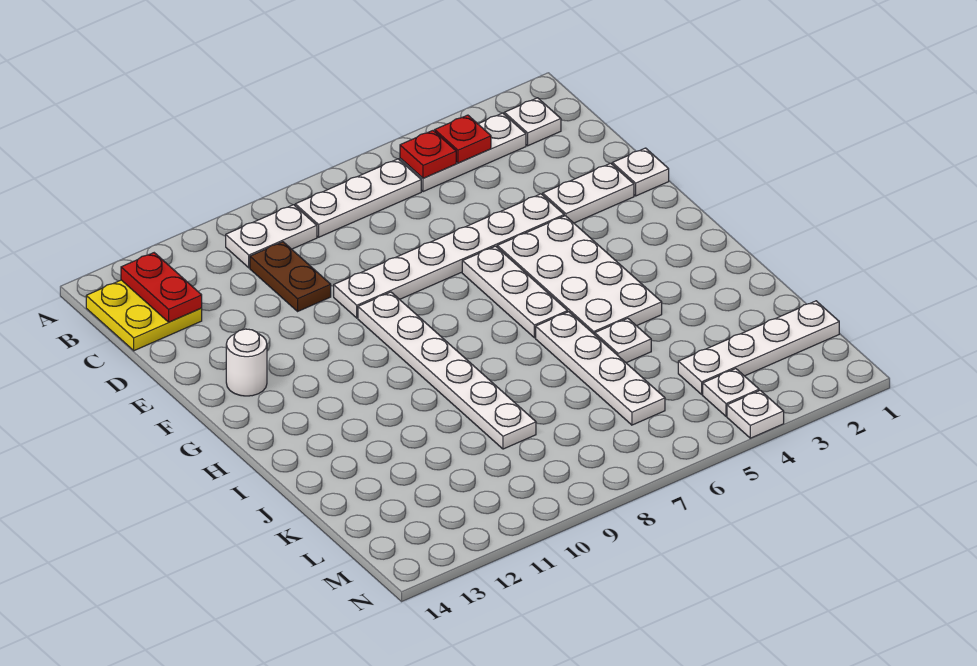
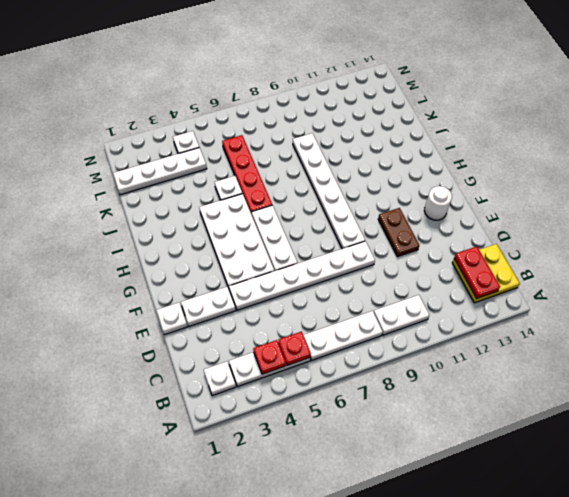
brown plate C10:D10 level 1 -> brown plate E11:F11 level 1
white plate I6:L6 level 1 -> red plate I6:L6 level 1
white plate N4 level 1 -> none

